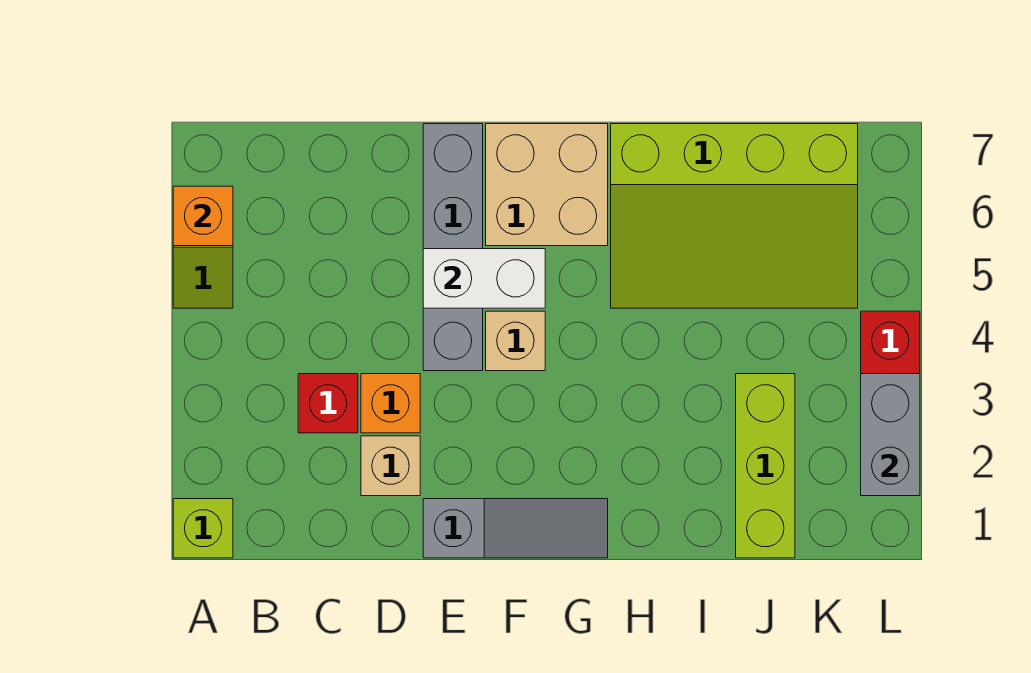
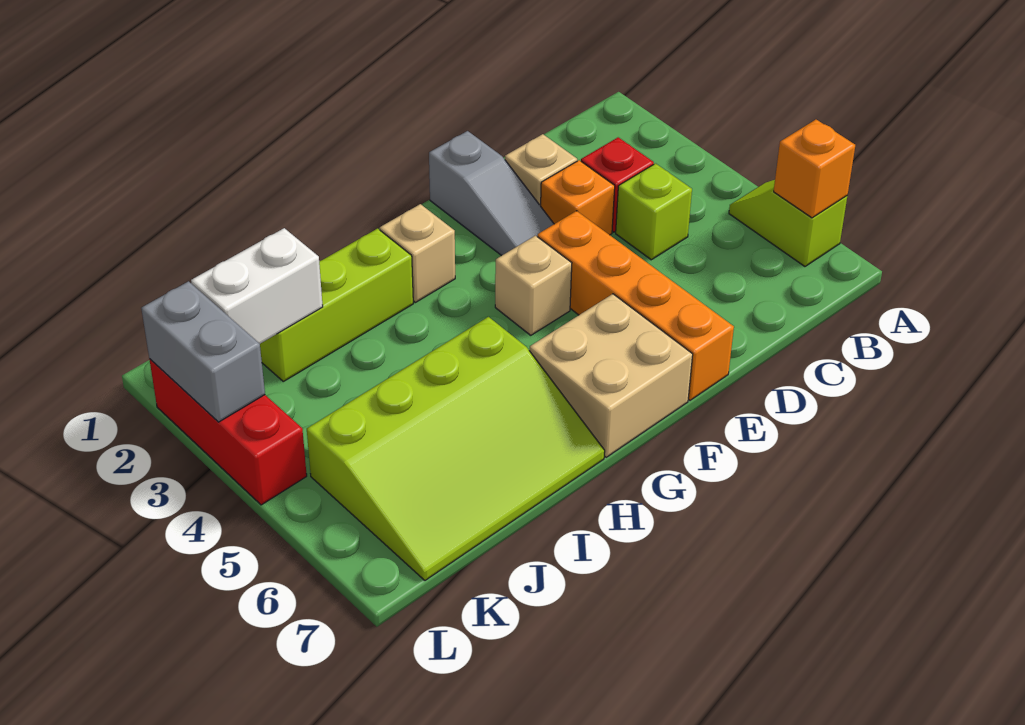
lime brick A1 level 1 -> lime brick C4 level 1
grey slope E1:G1 level 1 top E -> grey slope E1:E3 level 1 top 1
grey brick E4:E7 level 1 -> orange brick E4:E7 level 1
white brick E5:F5 level 2 -> white brick J2:K2 level 2
none -> tan brick G2 level 1
lime slope H5:K7 level 1 top 7 -> lime slope H5:K7 level 1 top 5
lime brick J1:J3 level 1 -> lime brick H2:J2 level 1

